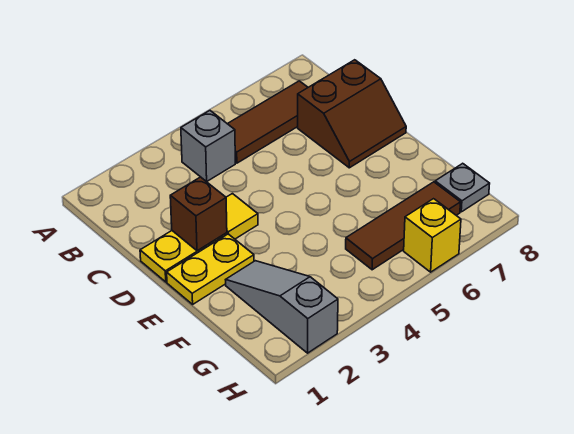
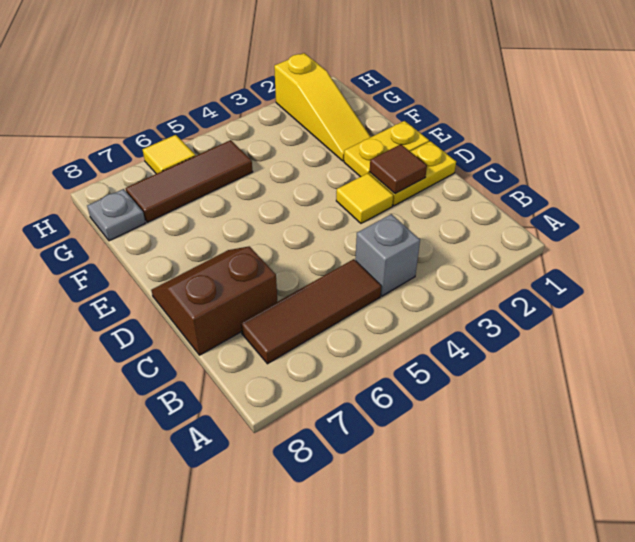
brown brick D2 level 2 -> brown tile D2 level 2
grey slope F2:H2 level 1 top H -> yellow slope F2:H2 level 1 top H
yellow brick H6 level 1 -> yellow tile H6 level 1

